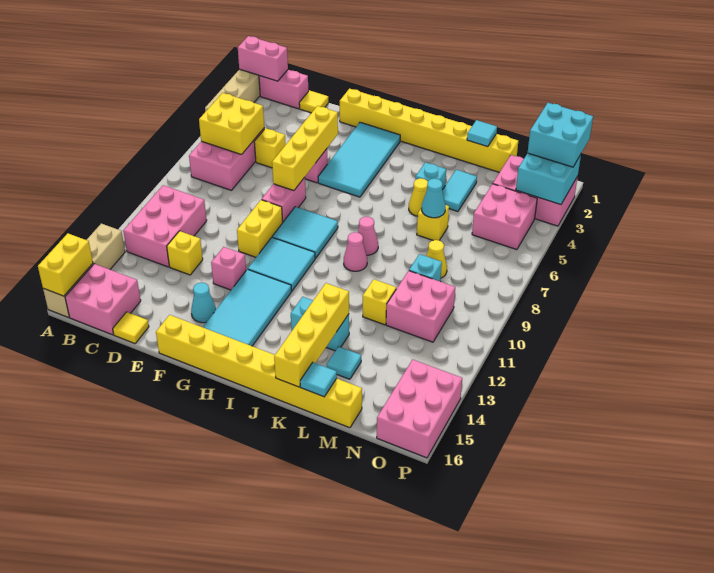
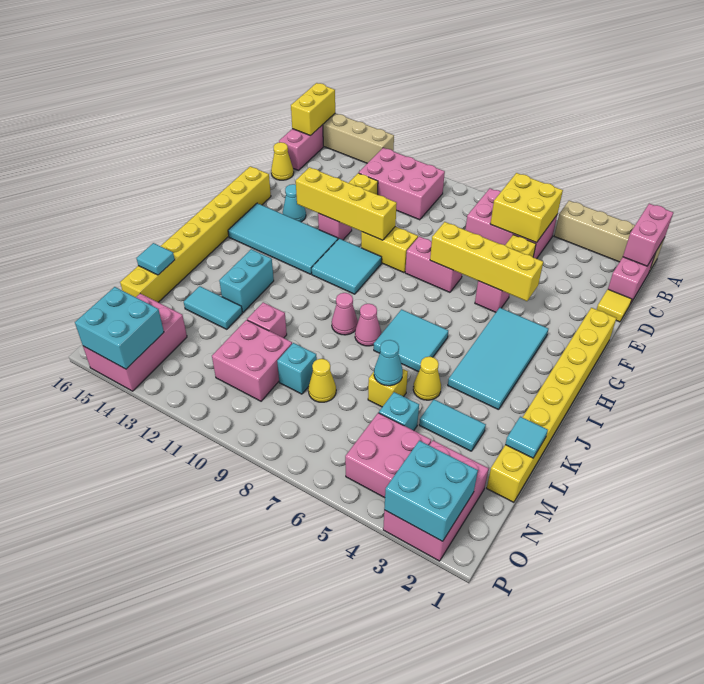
yellow brick A15:A16 level 2 -> yellow brick A16:B16 level 2
pink brick B15:C16 level 1 -> pink brick B16:C16 level 1
yellow tile D16 level 1 -> yellow cone D16 level 1
cyan tile G2:H5 level 1 -> cyan tile G3:J4 level 1
cyan tile G8:H9 level 1 -> cyan tile I6:J7 level 1
cyan brick K4 level 1 -> cyan brick M5 level 1
yellow brick K13:K16 level 2 -> yellow brick F10:F13 level 2
yellow brick L11 level 1 -> pink brick L11 level 1
cyan tile L14 level 1 -> cyan tile L13:L14 level 1
cyan brick O1:P2 level 3 -> cyan brick O14:P15 level 2
pink brick O14:P16 level 1 -> pink brick N14:P15 level 1

